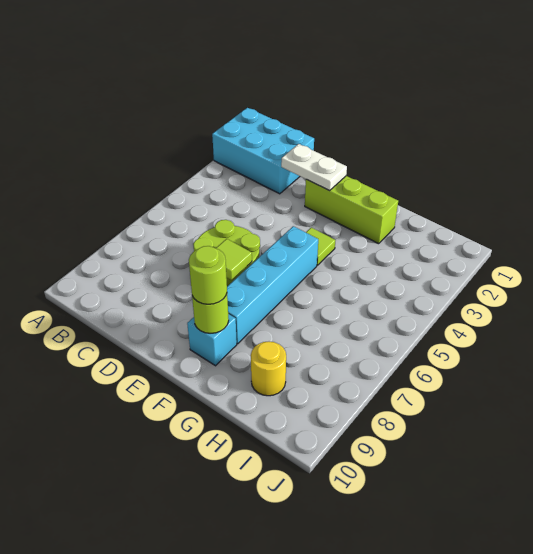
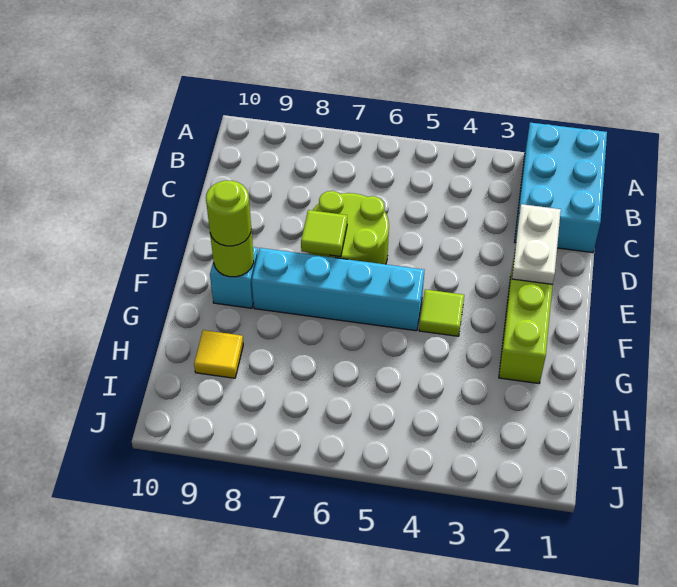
yellow round brick H9 level 1 -> yellow tile H9 level 1

